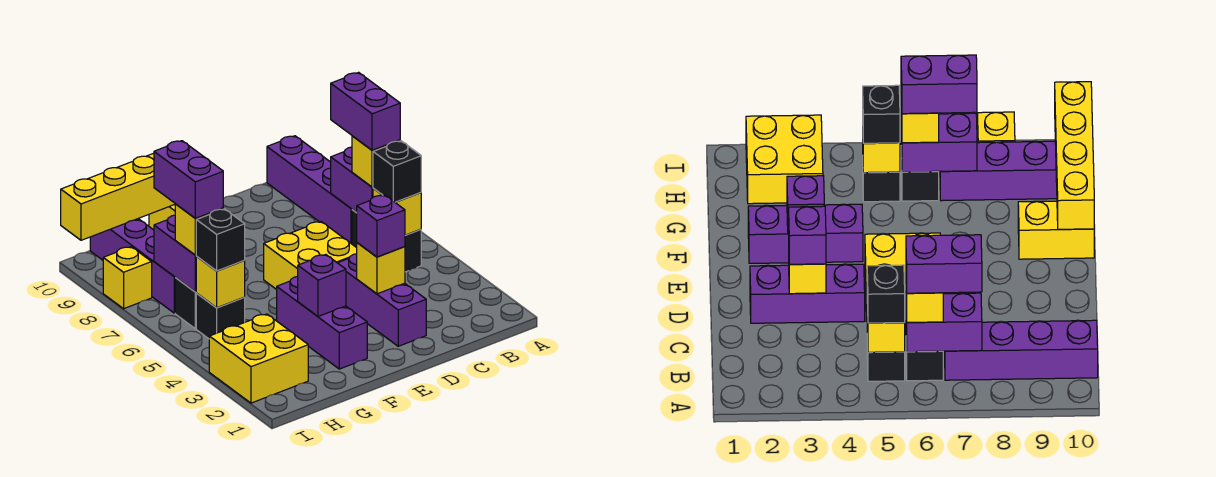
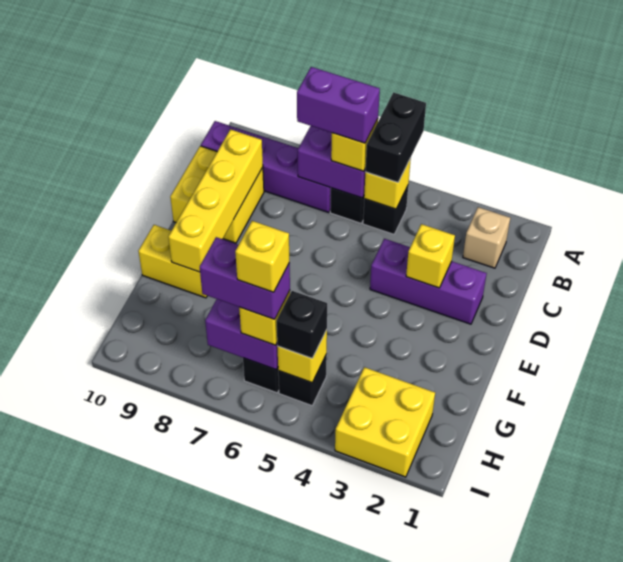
none -> tan brick B2 level 1
black brick B5 level 3 -> black brick A5:B5 level 3
purple brick D3 level 3 -> none
yellow brick D5:E6 level 1 -> yellow brick C9:D10 level 1
purple brick F2:F4 level 1 -> none
purple brick F3 level 2 -> none
yellow brick F10:I10 level 2 -> yellow brick C9:F9 level 2
purple brick H7:H10 level 1 -> none
yellow brick I8 level 1 -> yellow brick H6 level 5

